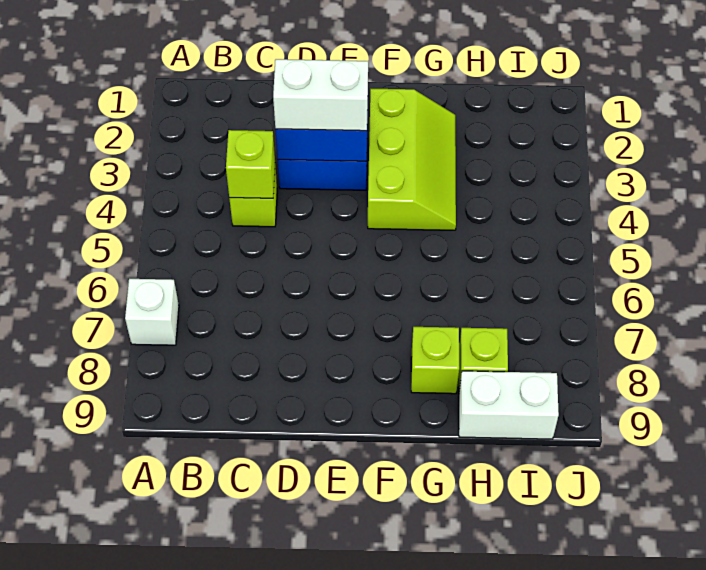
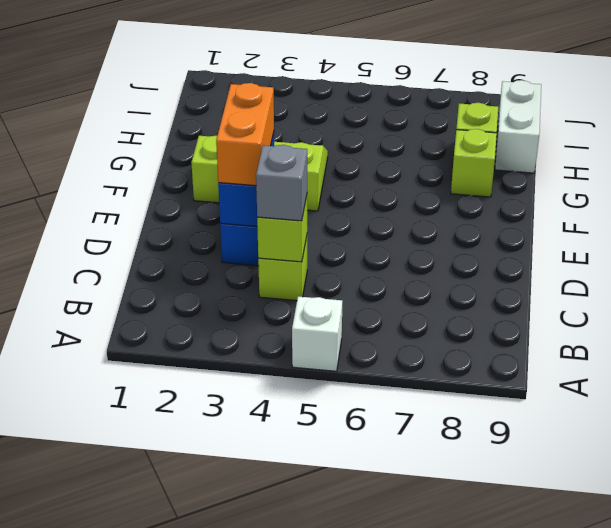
white brick A7 level 1 -> white brick A5 level 1
none -> grey brick C4 level 3
white brick D3:E3 level 3 -> orange brick D3:E3 level 3

